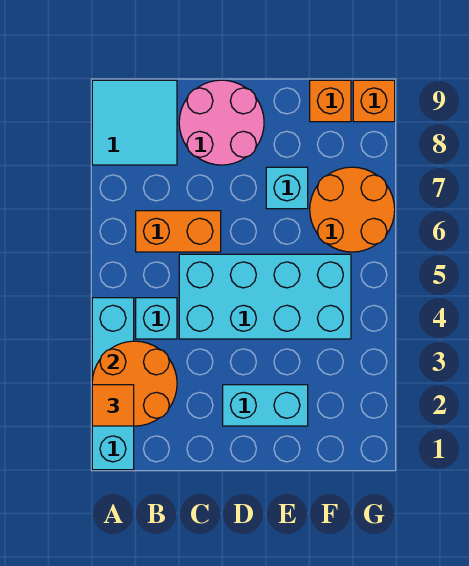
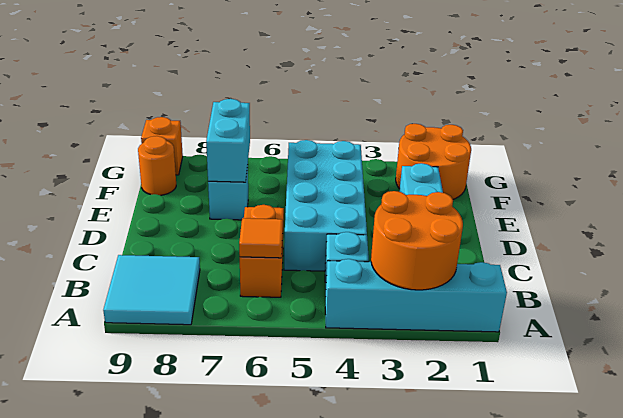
orange tile A2 level 3 -> orange tile B6 level 2
pink round brick C8:D9 level 1 -> none
none -> cyan brick E7:F7 level 2
orange round brick F6:G7 level 1 -> orange round brick F1:G2 level 1
orange brick F9 level 1 -> orange round brick F9 level 1

